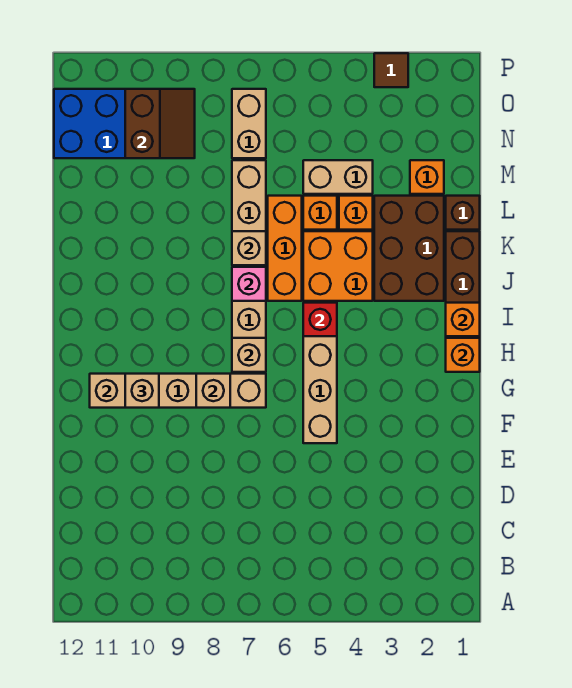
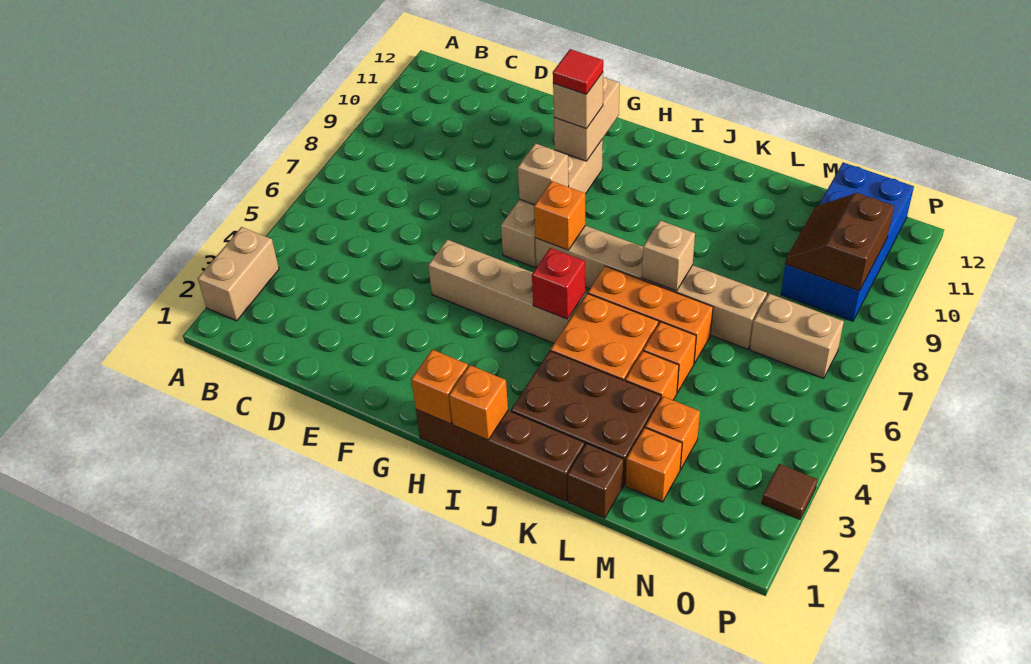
none -> red tile G10 level 4
tan brick H7 level 2 -> orange brick H7 level 2
pink brick J7 level 2 -> none
none -> orange brick M3 level 1
tan brick M4:M5 level 1 -> tan brick A2:A3 level 1
brown slope N9:O10 level 2 top 10 -> brown slope N9:O10 level 2 top O

